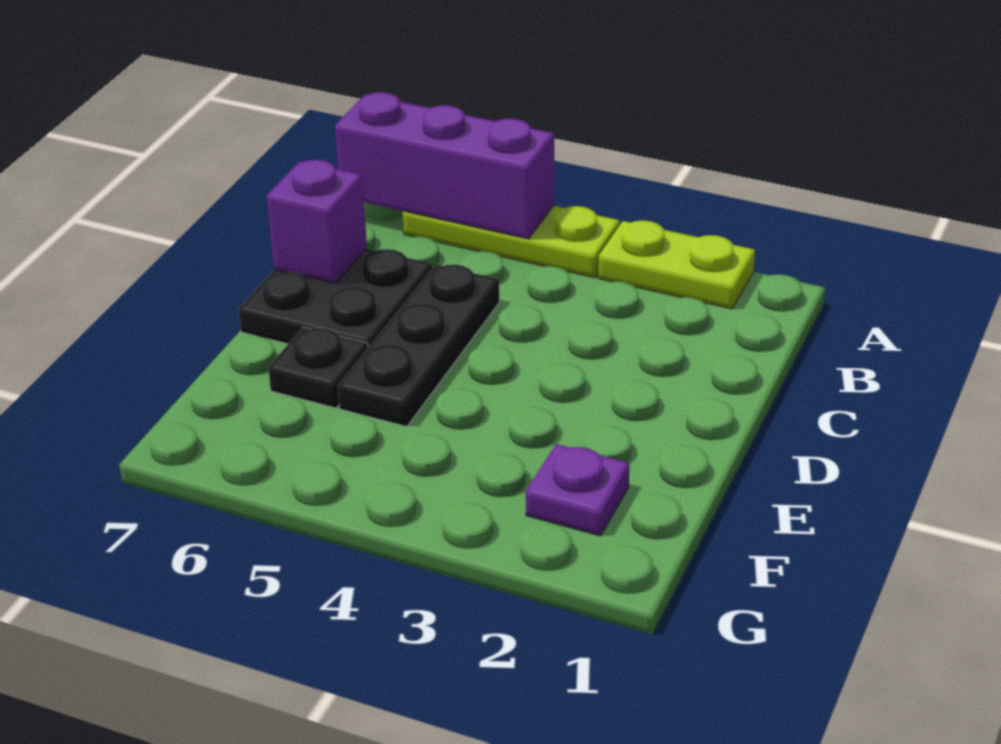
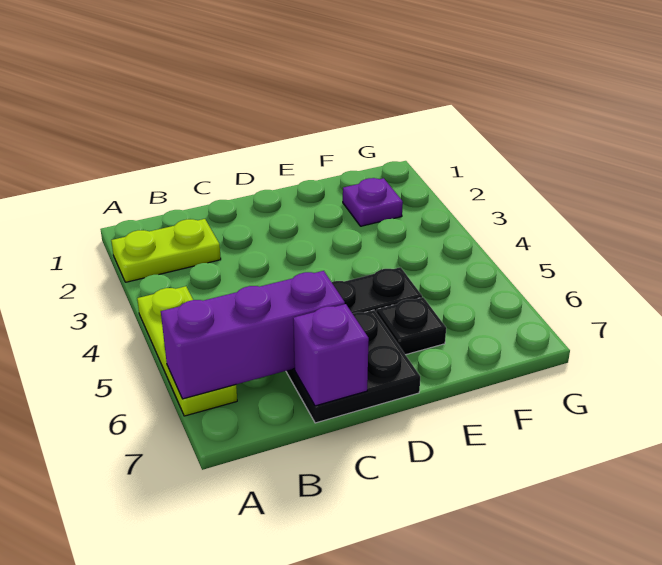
lime plate A2:A3 level 1 -> lime plate A2:B2 level 1
purple brick A5:A7 level 2 -> purple brick A6:C6 level 2

